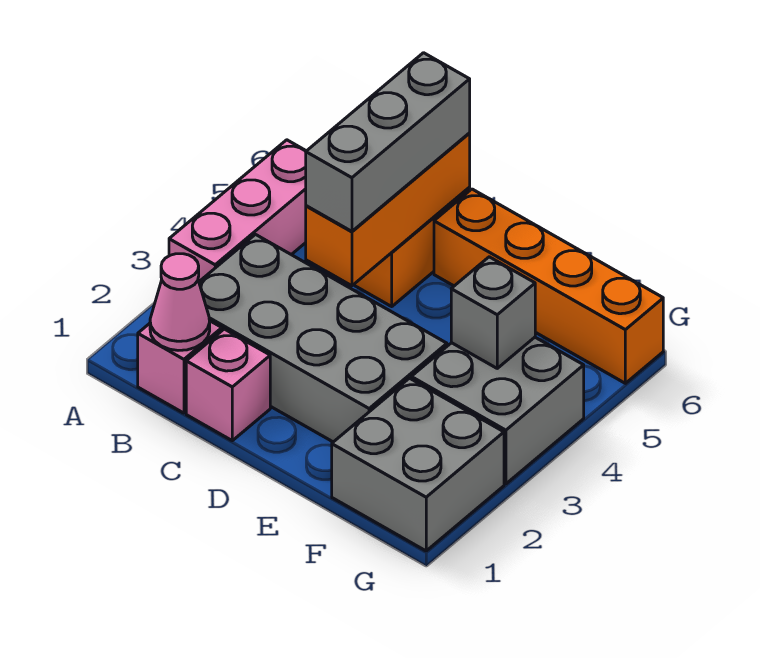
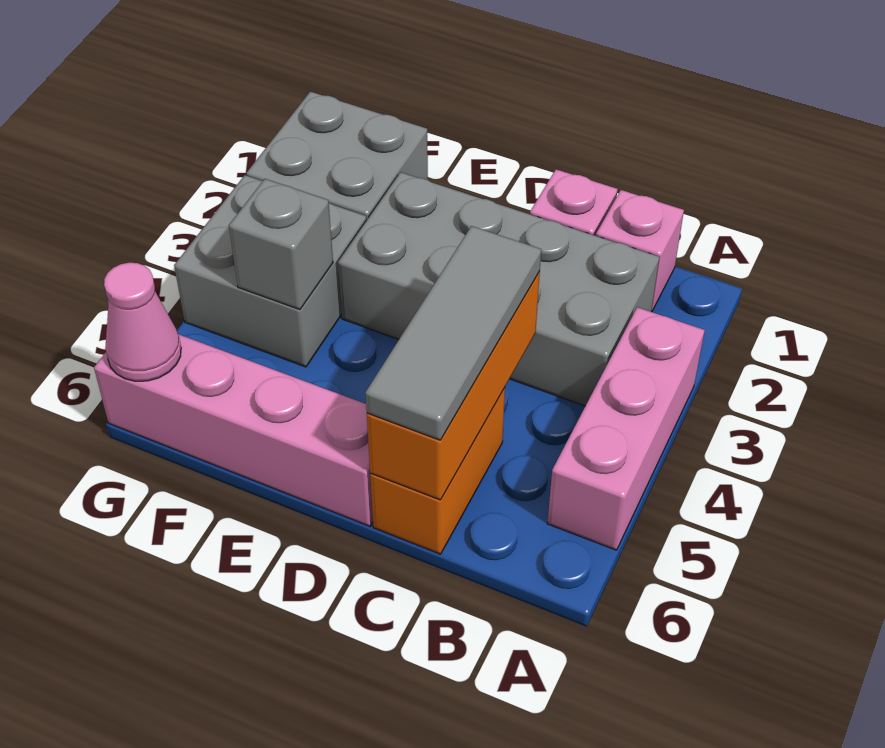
pink cone B1 level 2 -> pink cone G6 level 2
grey brick C4:C6 level 3 -> grey tile C4:C6 level 3
orange brick D6:G6 level 1 -> pink brick D6:G6 level 1

